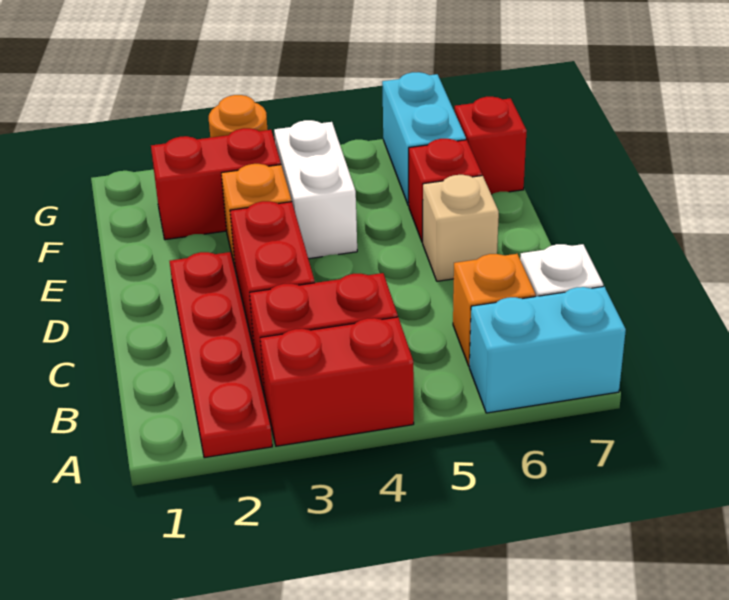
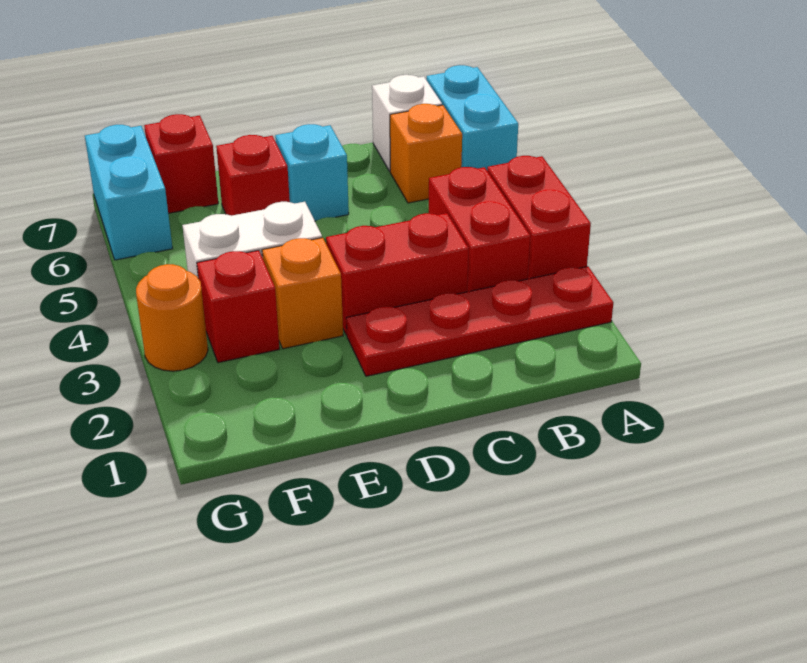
tan brick D6 level 1 -> cyan brick D6 level 1
red brick F2:F3 level 1 -> red brick F3 level 1
cyan brick F6:G6 level 1 -> cyan brick G6:G7 level 1

